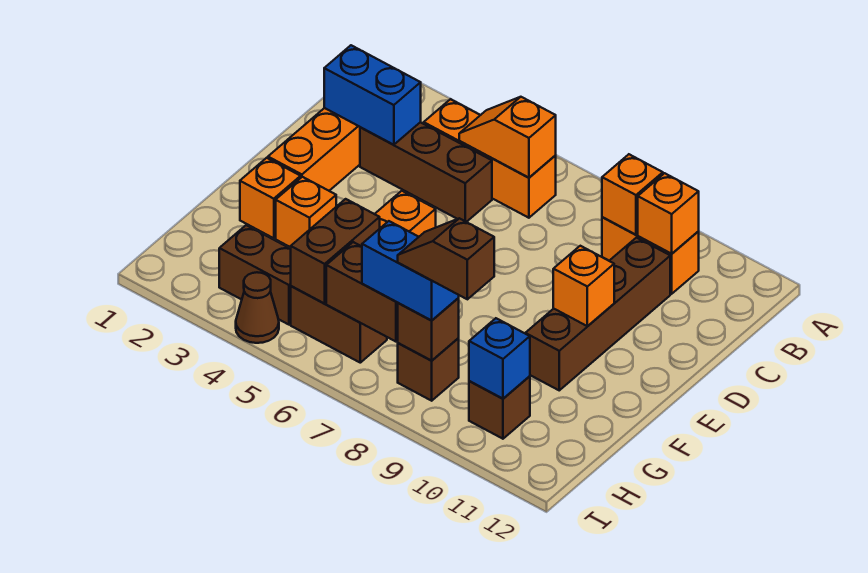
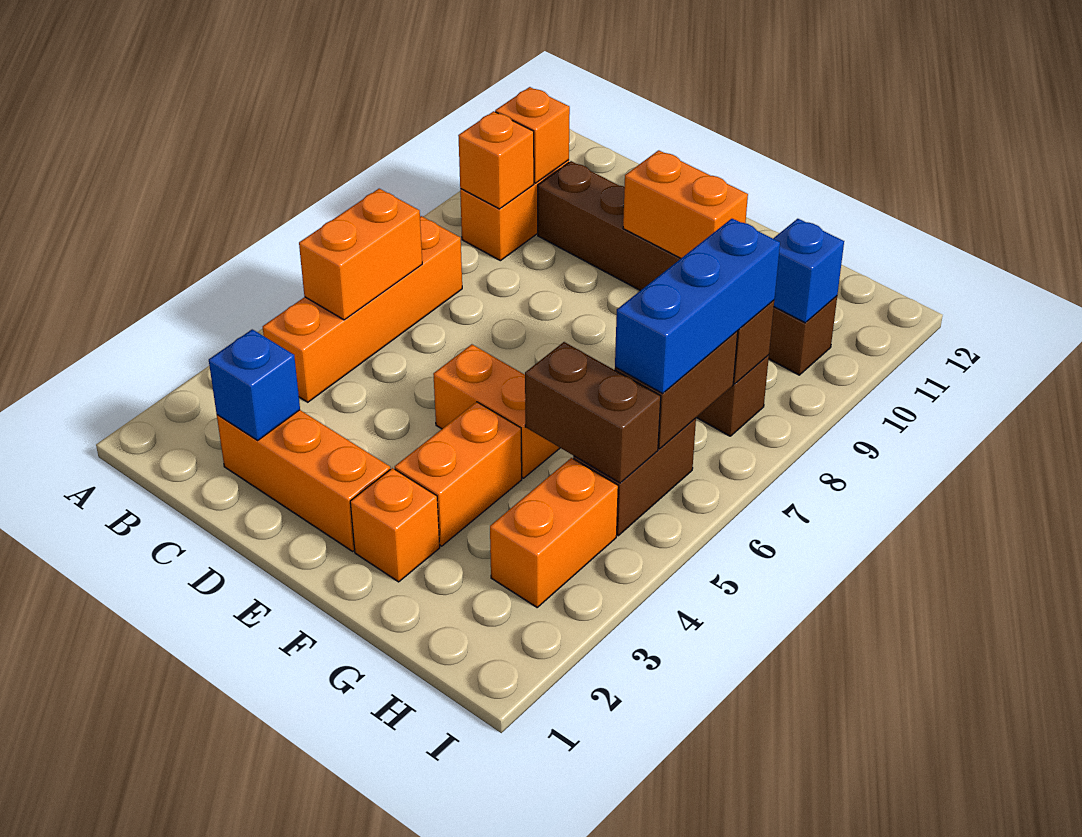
orange brick B4:B6 level 1 -> orange brick B4:B7 level 1
orange slope B5:B6 level 2 top 6 -> orange brick B5:B6 level 2
blue brick C2:C3 level 2 -> blue brick C2 level 2
brown brick C3:C5 level 1 -> none
orange brick E10 level 2 -> orange brick E10:F10 level 2
orange brick F3 level 1 -> orange brick F3:F4 level 1
brown brick H3:H4 level 1 -> orange brick H3:H4 level 1
blue brick H7:H8 level 3 -> blue brick H6:H8 level 3
brown slope H8:H9 level 4 top 9 -> none
brown cone I4 level 1 -> none

